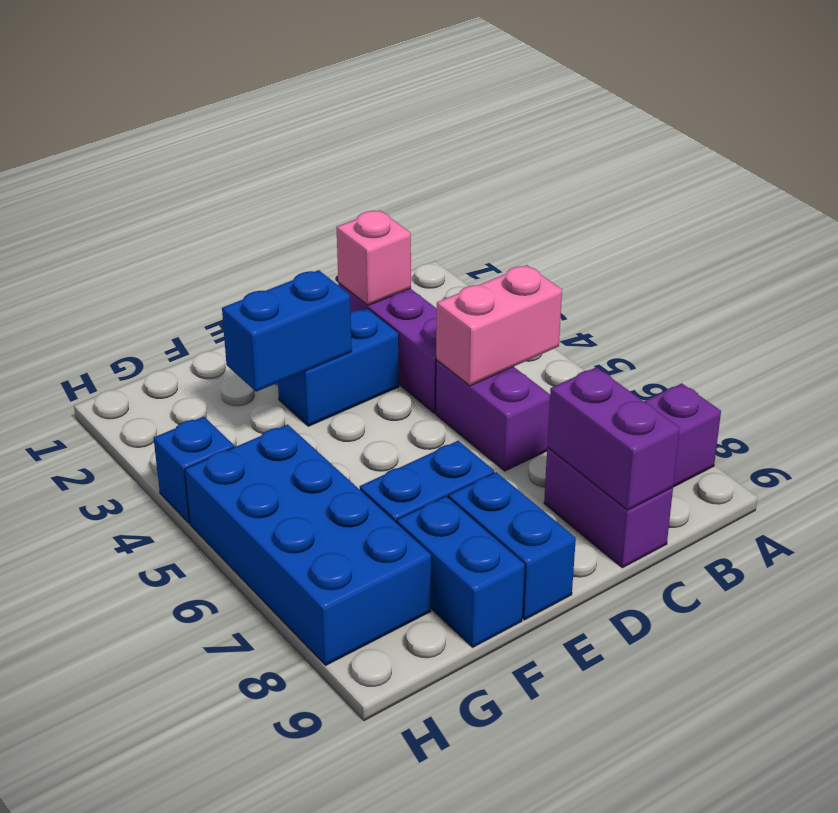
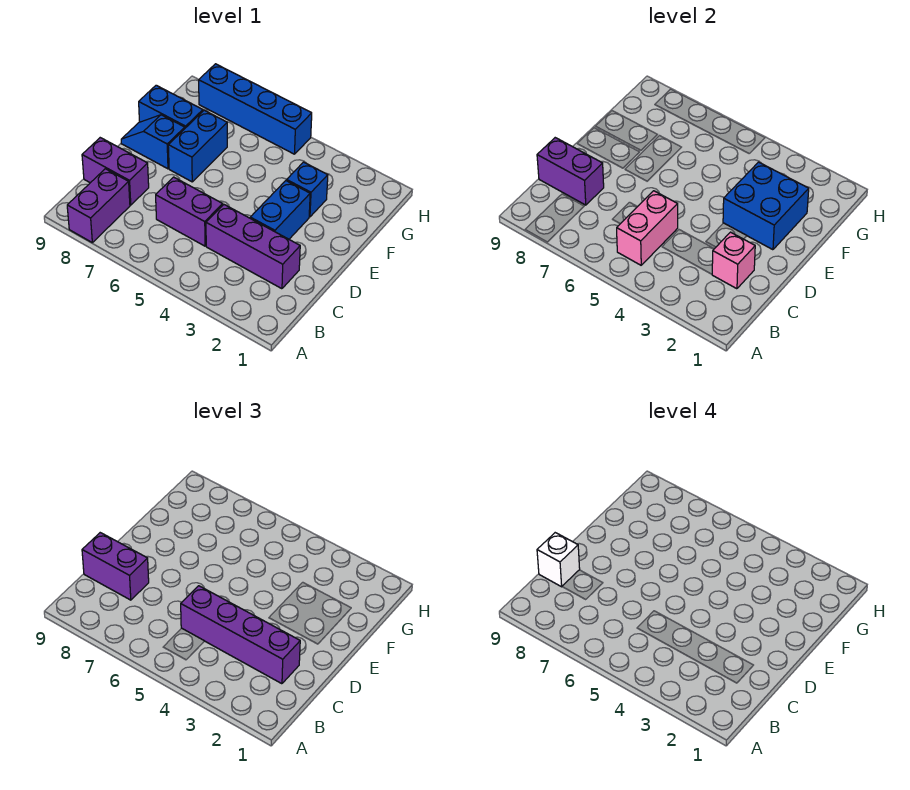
none -> purple brick C2:C5 level 3
none -> purple brick C8:C9 level 3
none -> white brick C9 level 4
blue brick E3:F3 level 2 -> blue brick E2:F3 level 2
blue brick E8:E9 level 1 -> blue slope E8:E9 level 1 top 8
blue brick G5:H8 level 1 -> blue brick H5:H8 level 1
blue brick H4 level 1 -> blue brick F3 level 1

